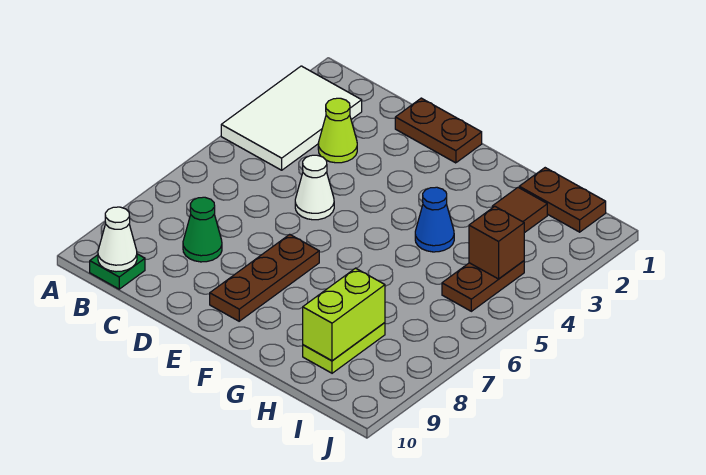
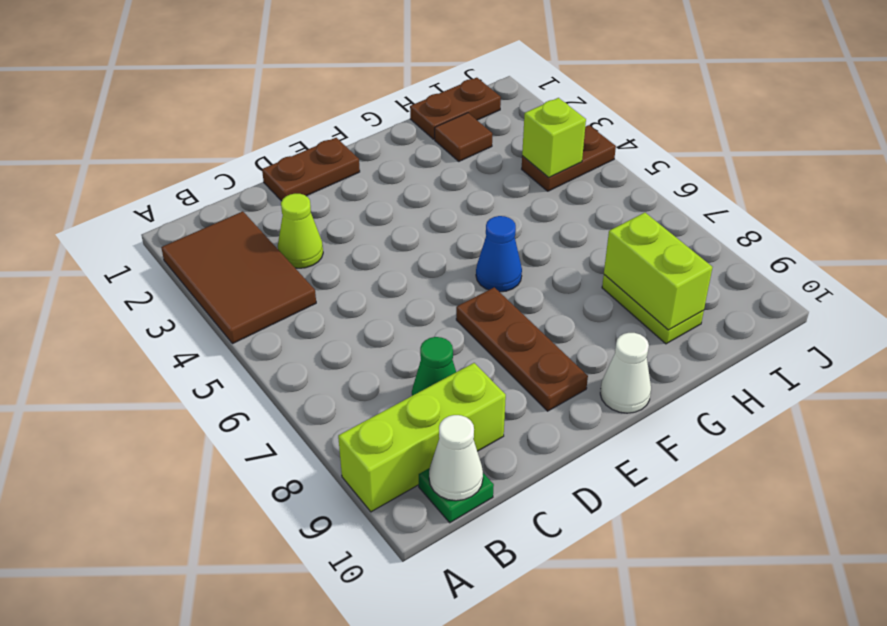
white tile A2:B4 level 1 -> brown tile A2:B4 level 1
none -> lime brick A9:C9 level 1
white cone D5 level 1 -> white cone F10 level 1
blue cone G4 level 1 -> blue cone F6 level 1
brown plate I4:I5 level 1 -> brown plate I4:J4 level 1
brown brick I4 level 2 -> lime brick I4 level 2

